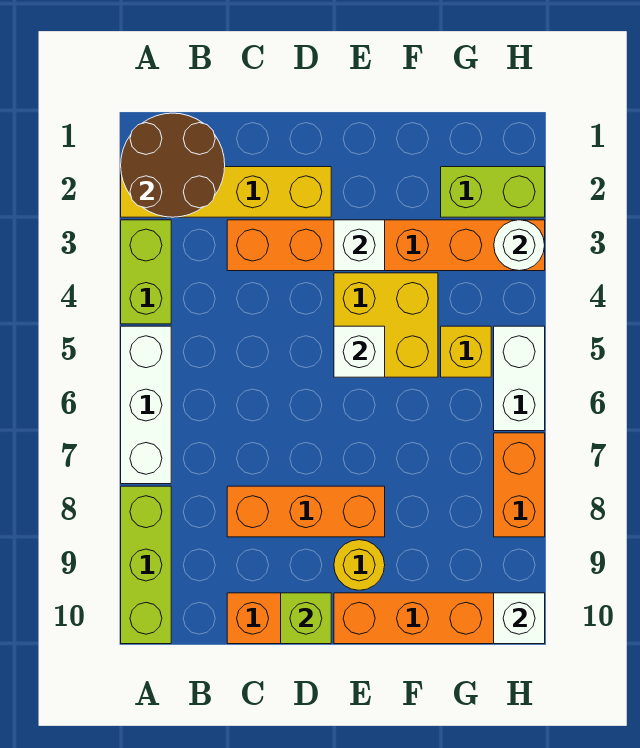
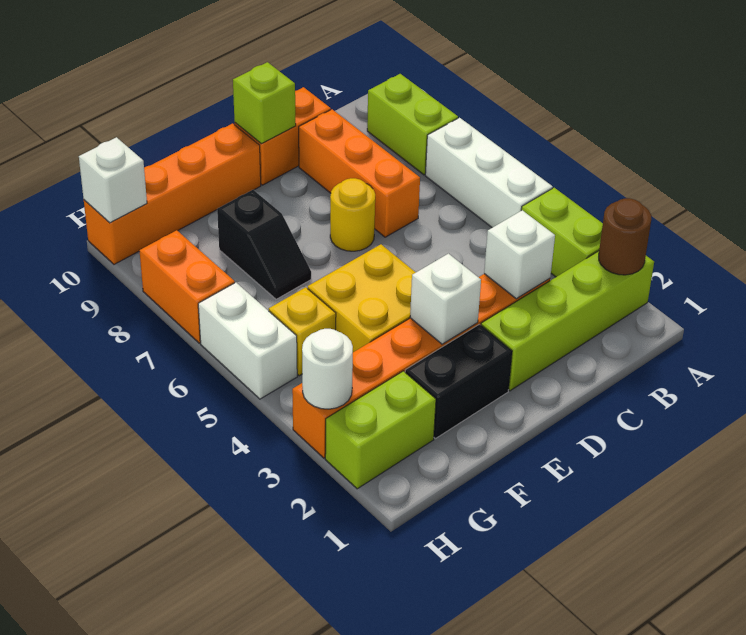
brown round brick A1:B2 level 2 -> brown round brick A2 level 2
yellow brick A2:D2 level 1 -> lime brick A2:D2 level 1
lime brick A8:A10 level 1 -> lime brick A8:A9 level 1
orange brick C8:E8 level 1 -> orange brick C7:C9 level 1
none -> black brick E2:F2 level 1
white brick E5 level 2 -> white brick C3 level 2
yellow round brick E9 level 1 -> yellow round brick D7 level 1
none -> black slope F7:F8 level 1 top 8

